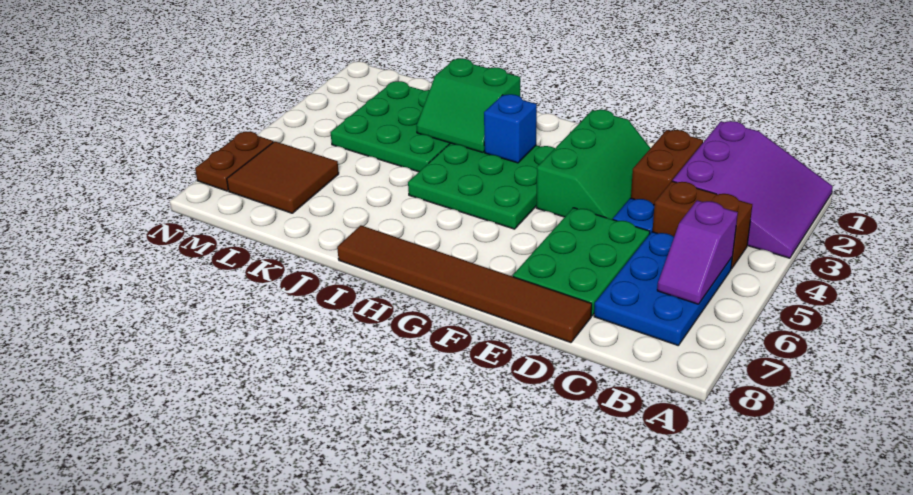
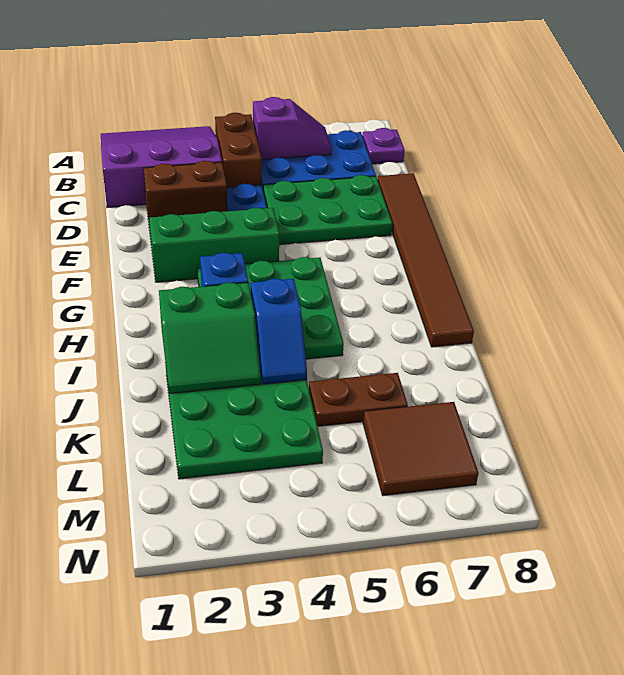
none -> purple plate B8 level 1
green slope I2:J3 level 2 top 2 -> green slope I2:J3 level 2 top I
none -> blue slope I4:J4 level 2 top I
brown plate N6:N7 level 1 -> brown plate K5:K6 level 1

